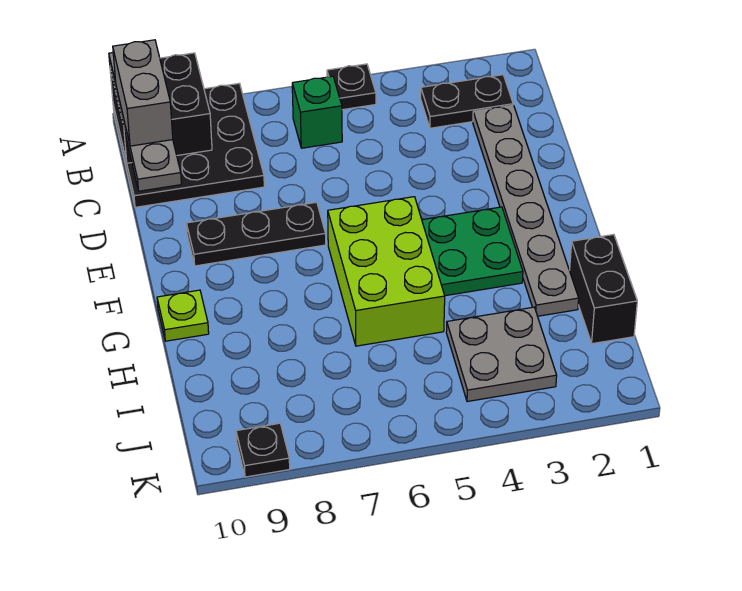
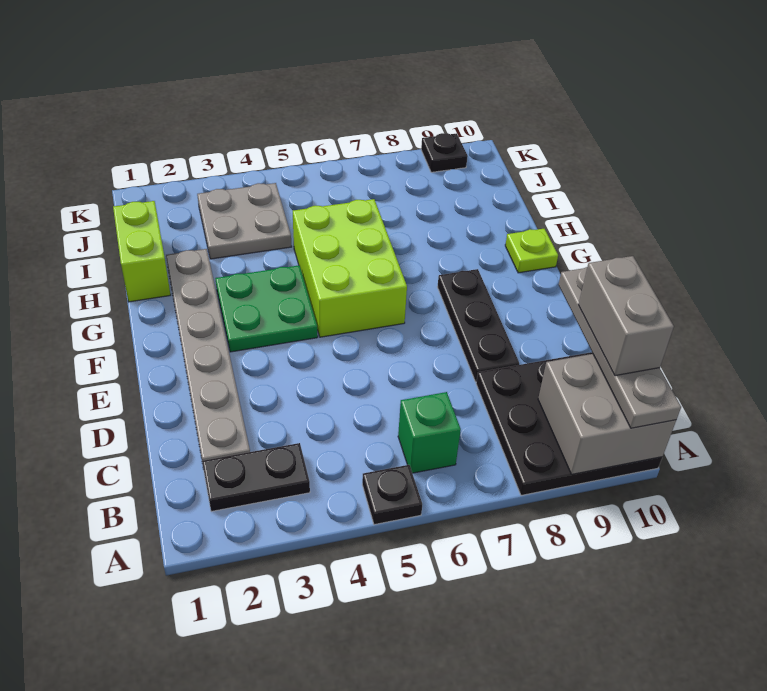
black brick A9:B10 level 2 -> grey brick A9:B10 level 2
black plate E7:E9 level 1 -> black plate D8:F8 level 1
black brick H1:I1 level 1 -> lime brick H1:I1 level 1

